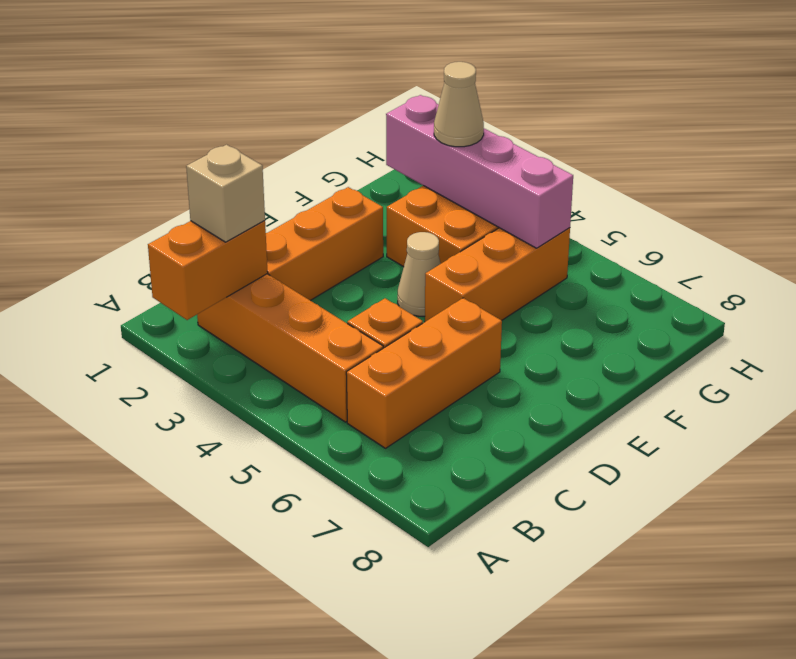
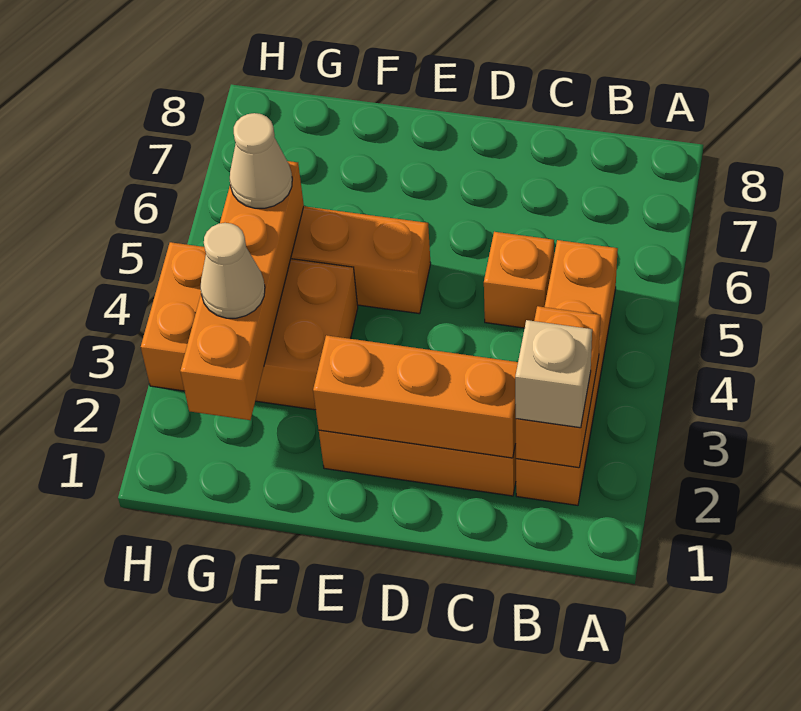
orange brick A2:B2 level 2 -> orange brick B2:B3 level 2
orange brick B6:D6 level 1 -> orange brick C2:E2 level 2
tan cone E4 level 1 -> tan cone G5 level 3
pink brick G2:G5 level 2 -> orange brick G2:G5 level 2

